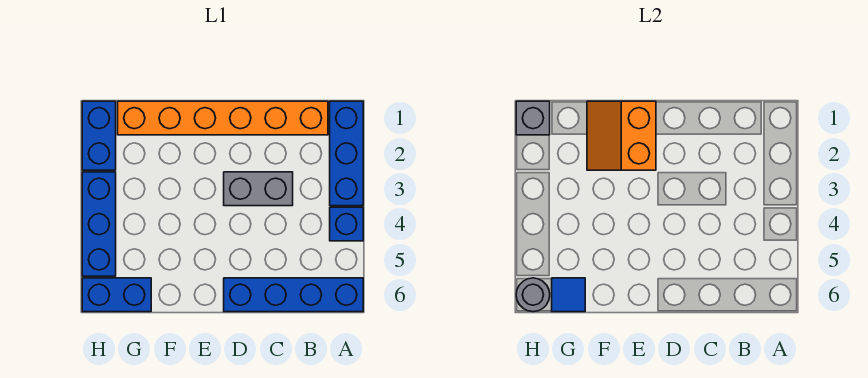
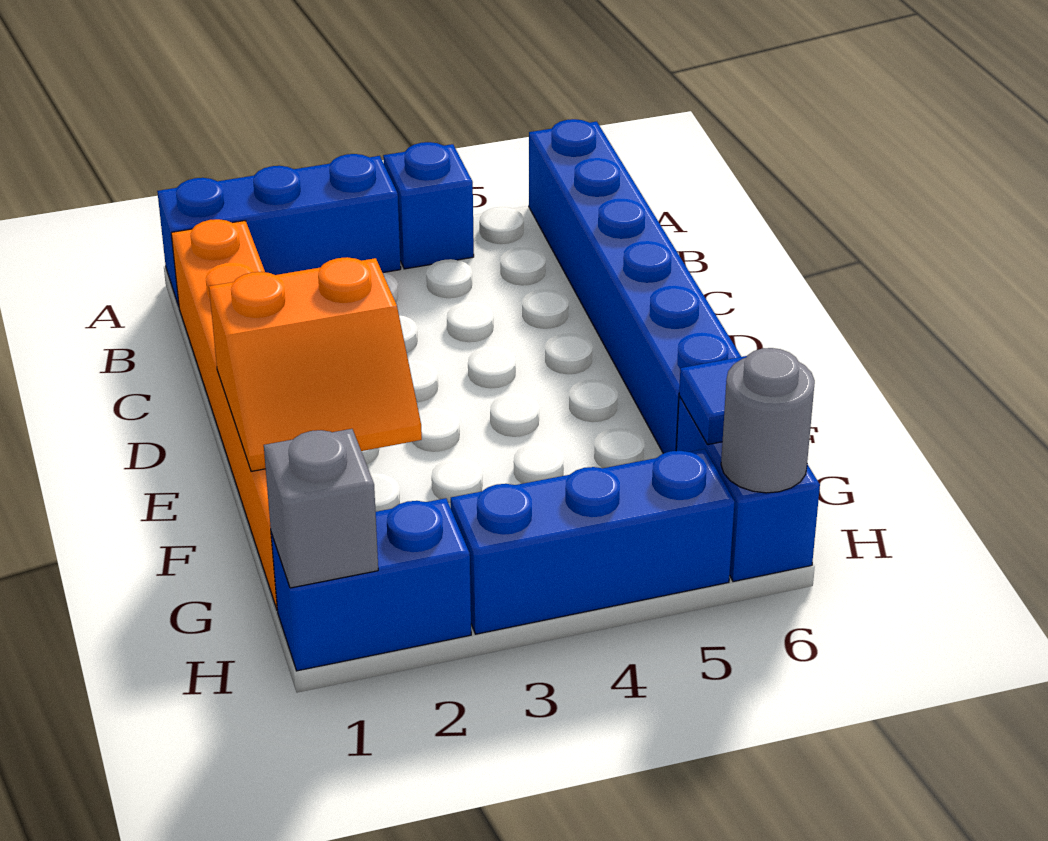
blue brick A6:D6 level 1 -> blue brick A6:F6 level 1
grey brick C3:D3 level 1 -> none

